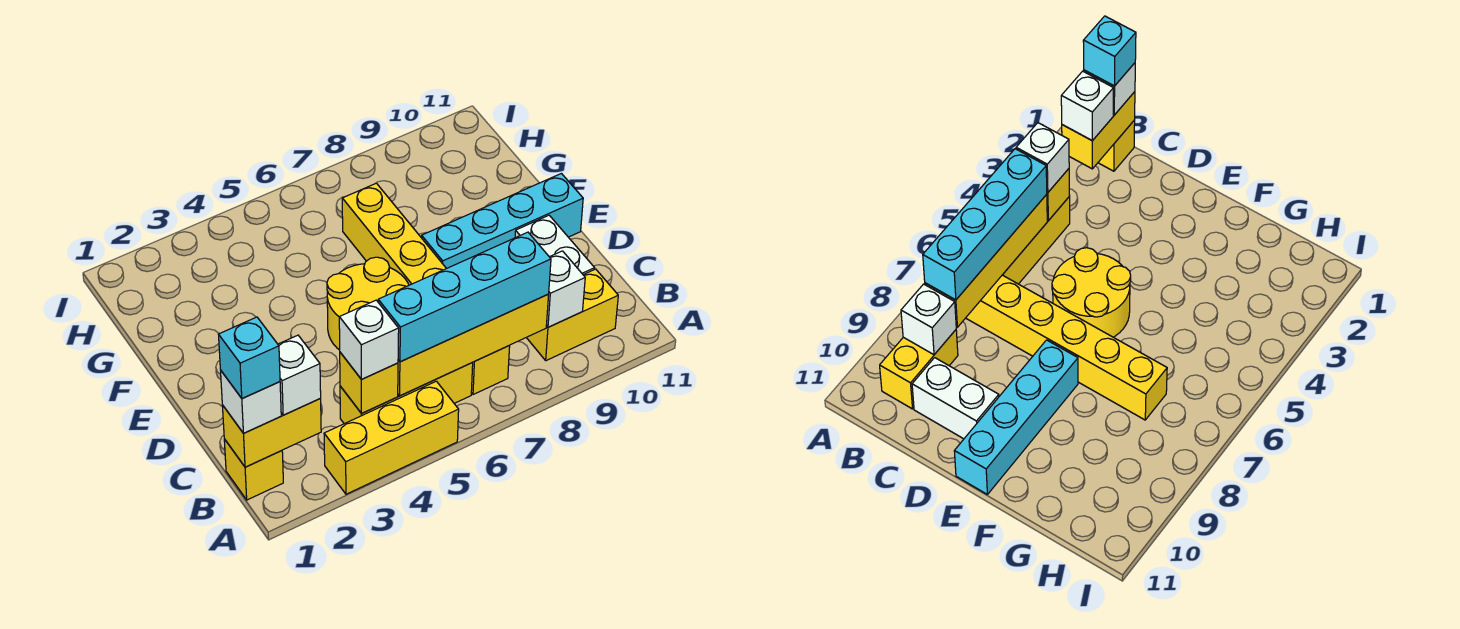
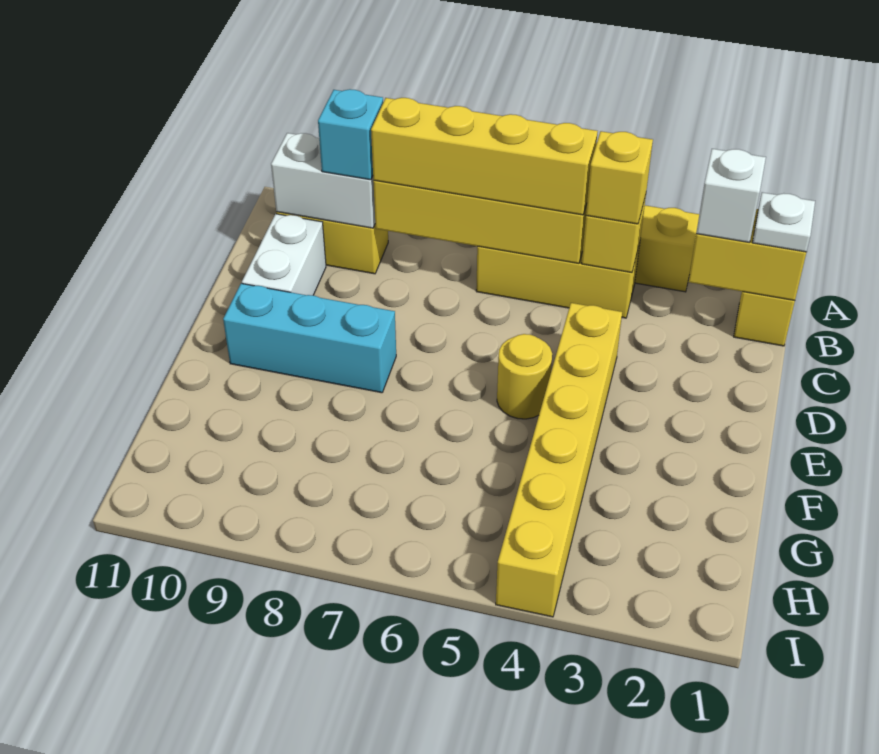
white brick B1 level 3 -> white plate B1 level 3
cyan brick B1 level 4 -> cyan brick B9 level 3
white brick B4 level 3 -> yellow brick B4 level 3
cyan brick B5:B8 level 3 -> yellow brick B5:B8 level 3
yellow brick B7:G7 level 1 -> yellow brick D4:I4 level 1
white brick B9 level 2 -> white brick B9:B10 level 2
yellow round brick D5:E6 level 1 -> yellow round brick E5 level 1
cyan brick E8:E11 level 1 -> cyan brick E8:E10 level 1

